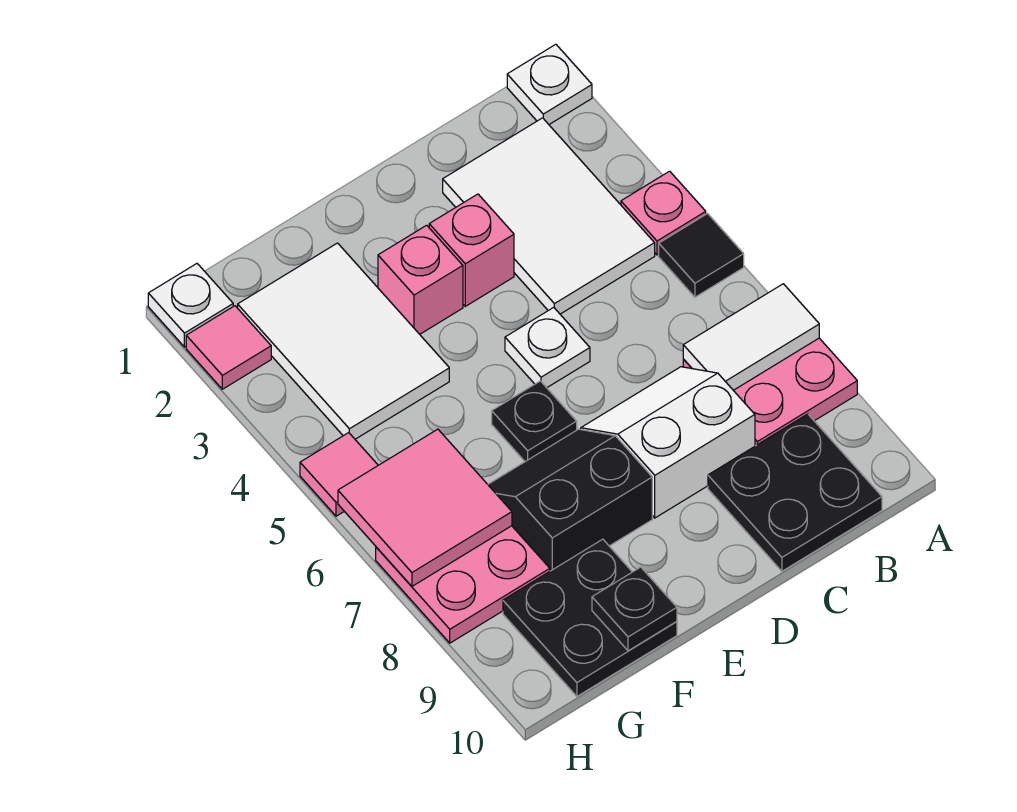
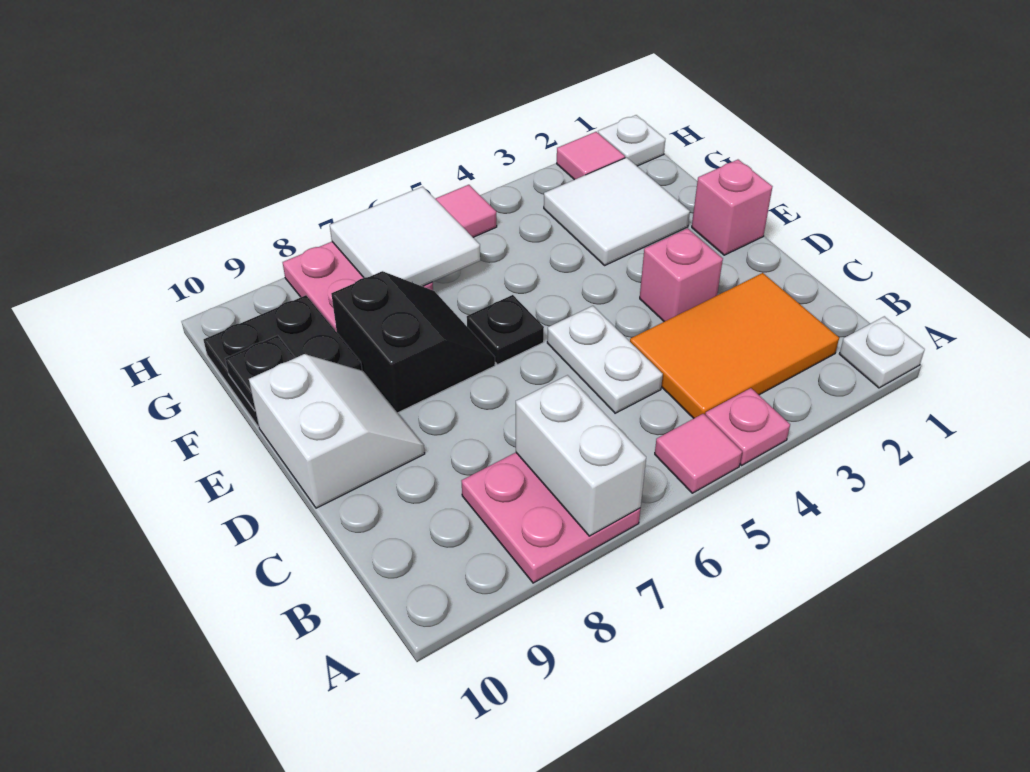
black tile A5 level 1 -> pink tile A5 level 1
white tile A7:B7 level 2 -> white brick A7:B7 level 2
white tile B2:C4 level 1 -> orange tile B2:C4 level 1
black plate B9:C10 level 1 -> none
white slope C7:D8 level 1 top 8 -> white slope D9:E10 level 1 top 10
white plate D5 level 1 -> white plate C5:D5 level 1
pink brick E3 level 1 -> pink brick E1 level 1
white tile F2:G4 level 1 -> white tile F2:G3 level 1
pink tile G6:H7 level 2 -> white tile G6:H7 level 2

